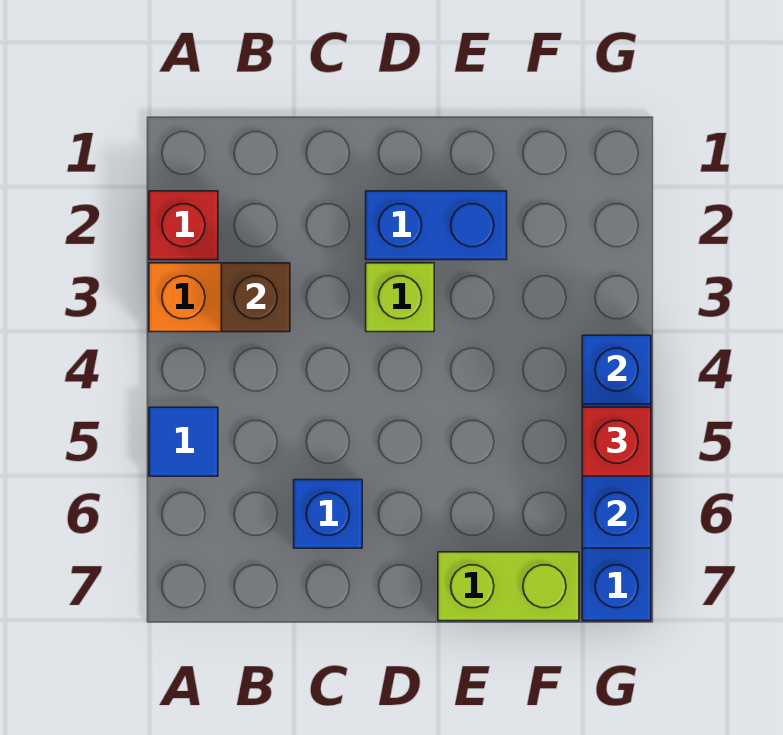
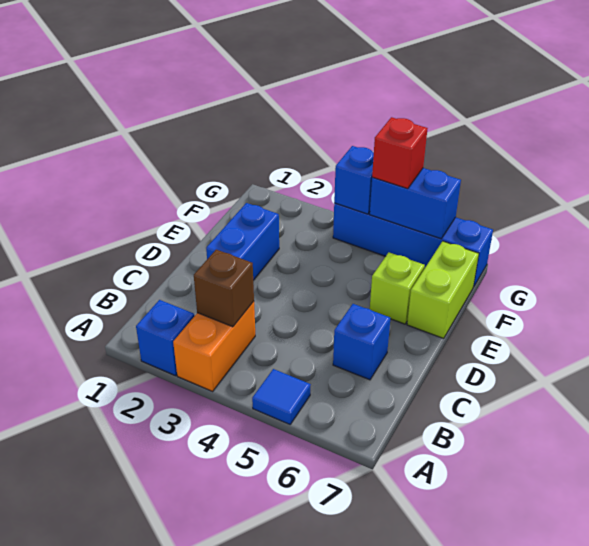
red brick A2 level 1 -> blue brick A2 level 1
lime brick D3 level 1 -> lime brick E6 level 1

